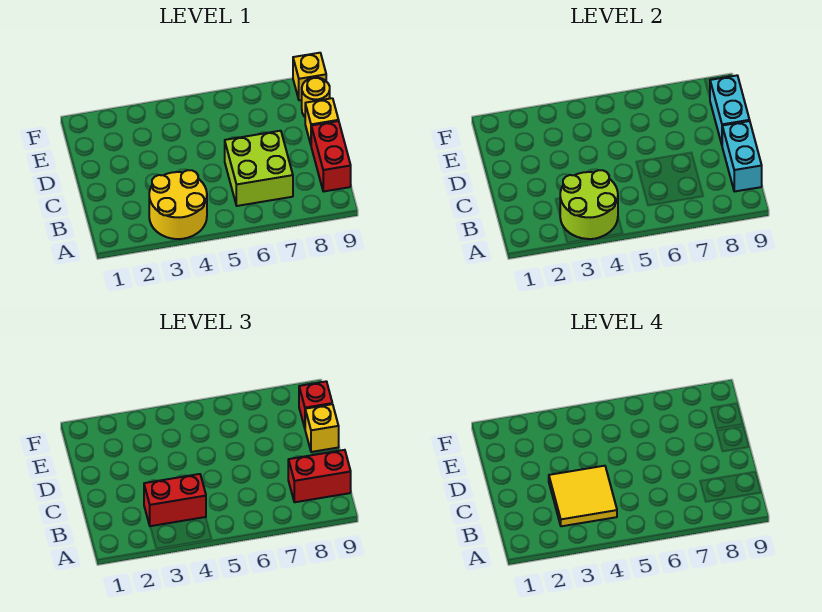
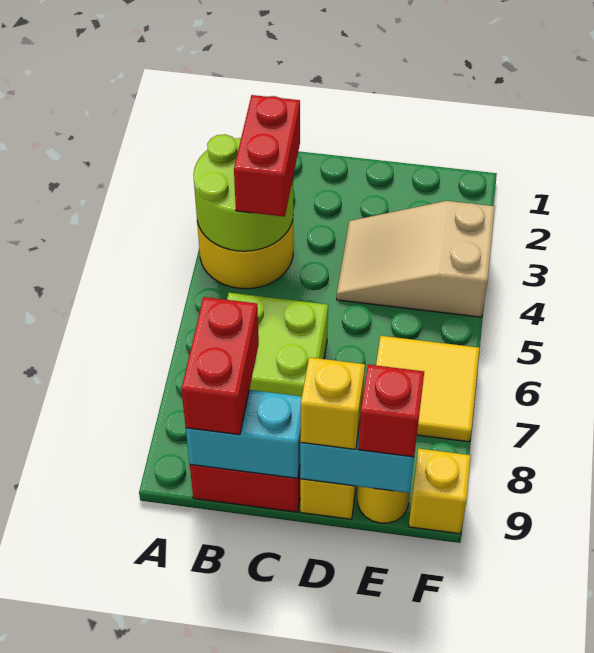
yellow tile B3:C4 level 4 -> yellow tile E6:F7 level 1
none -> tan slope D3:F4 level 1 top F

